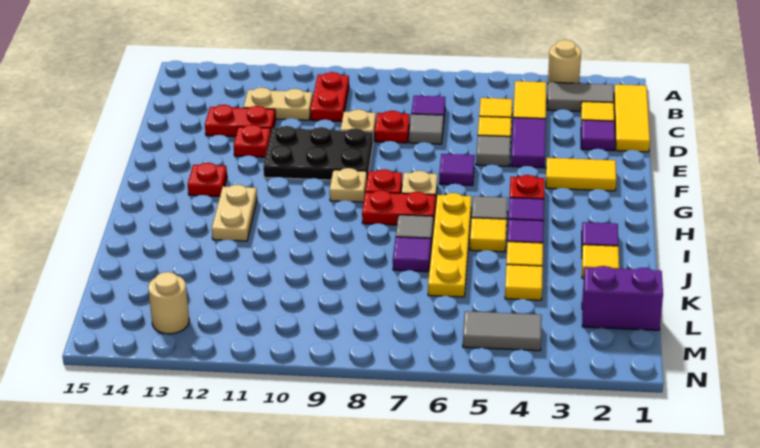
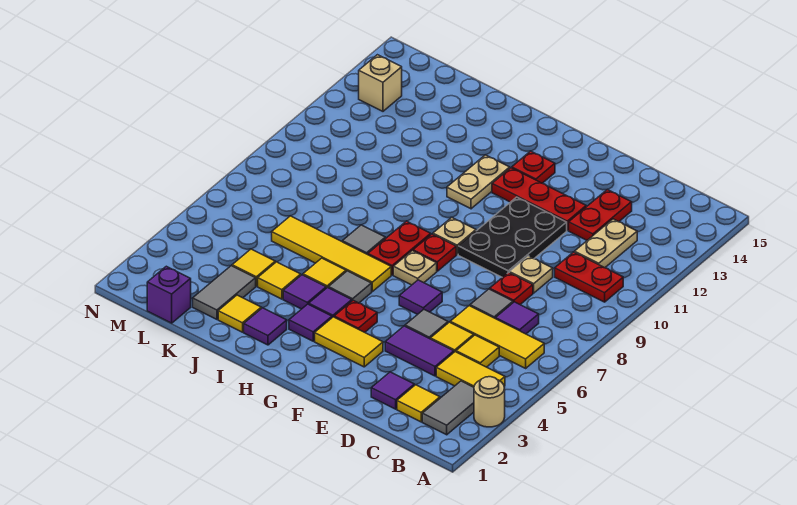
yellow tile B1:D1 level 1 -> yellow tile B6:D6 level 1
red plate E12 level 1 -> red plate E12:G12 level 1
yellow tile F2:F3 level 1 -> yellow tile F3:G3 level 1
yellow plate H6:K6 level 1 -> yellow tile H6:K6 level 1
tan plate H12:I12 level 1 -> tan plate H11:H12 level 1
purple tile J7 level 1 -> purple tile H3 level 1
purple brick L1:L2 level 1 -> purple brick L1 level 1
grey tile M4:M5 level 1 -> grey tile K2:K3 level 1
tan round brick M13 level 1 -> tan brick M13 level 1

